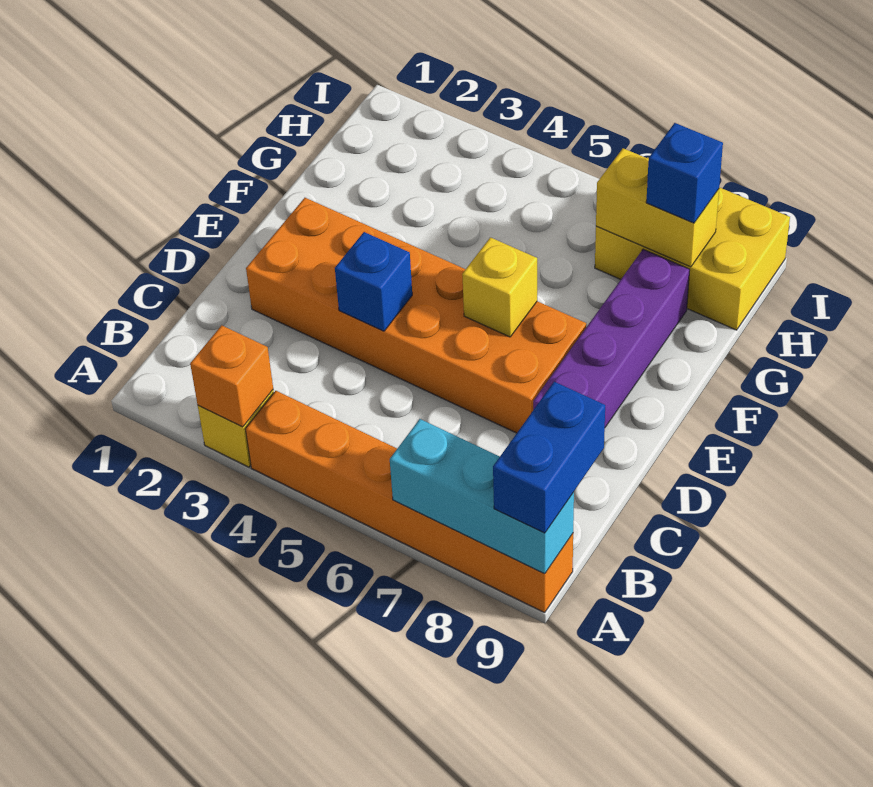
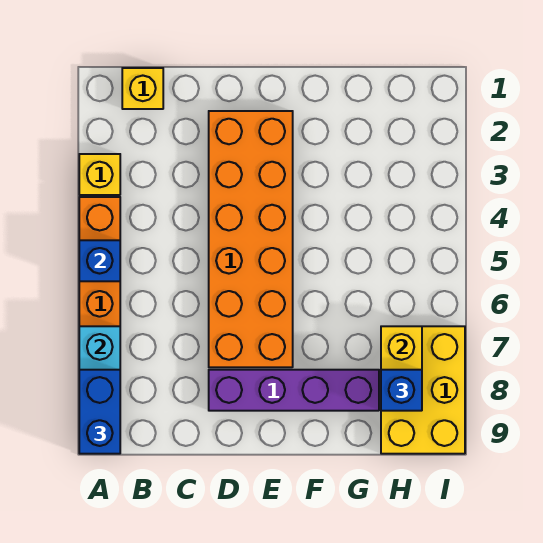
orange brick A3 level 2 -> none
blue brick A9:B9 level 3 -> blue brick A8:A9 level 3
blue brick D4 level 2 -> blue brick A5 level 2
yellow brick E6 level 2 -> yellow brick B1 level 1

